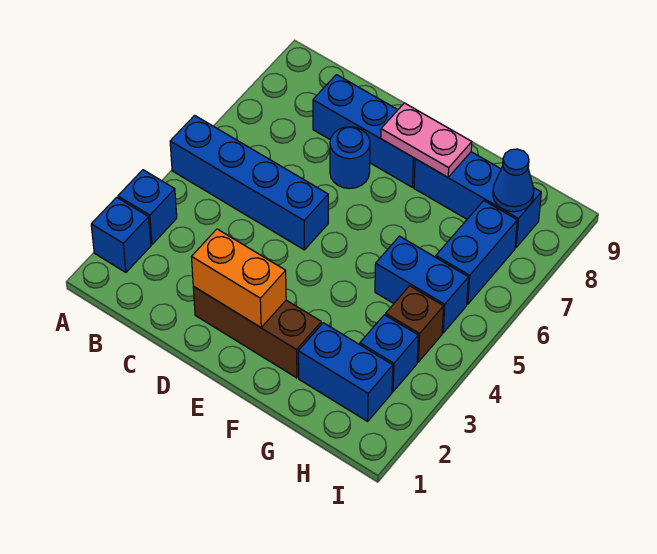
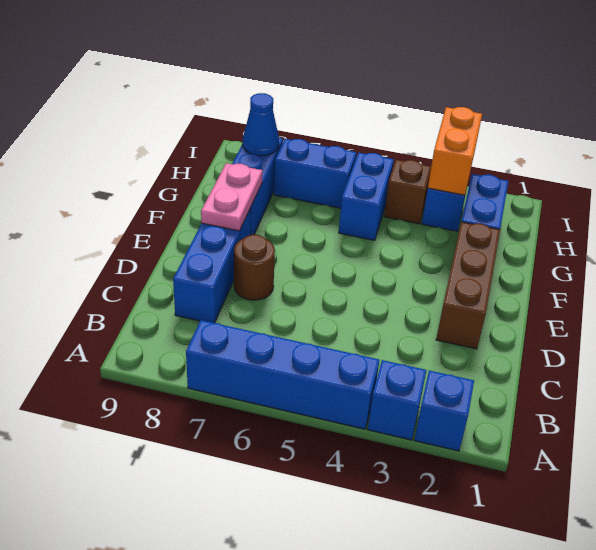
blue brick A5:D5 level 1 -> blue brick A4:A7 level 1
orange brick D2:E2 level 2 -> orange brick H3:I3 level 2
blue round brick D7 level 1 -> brown round brick D7 level 1

